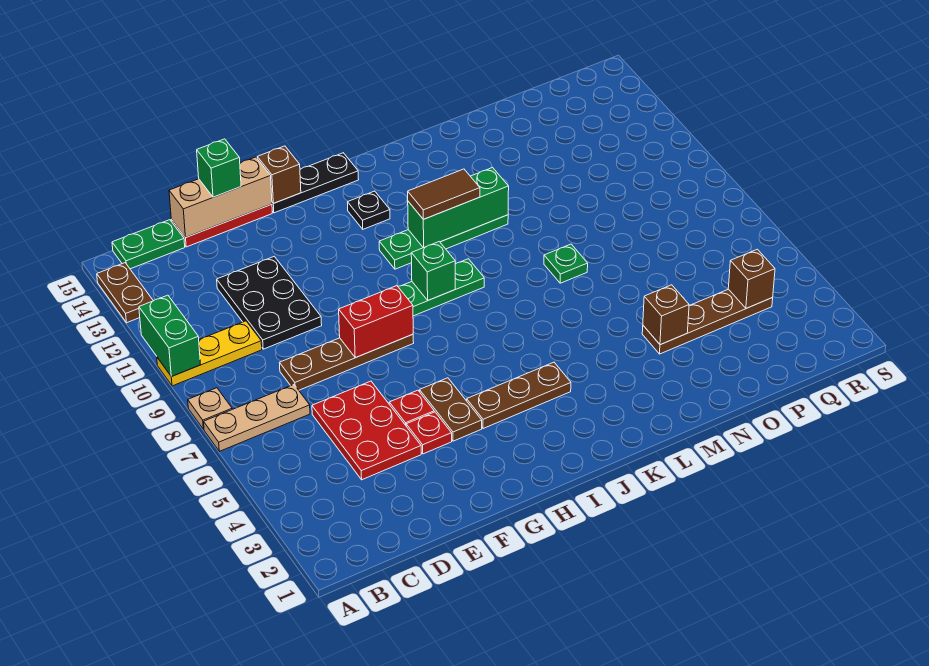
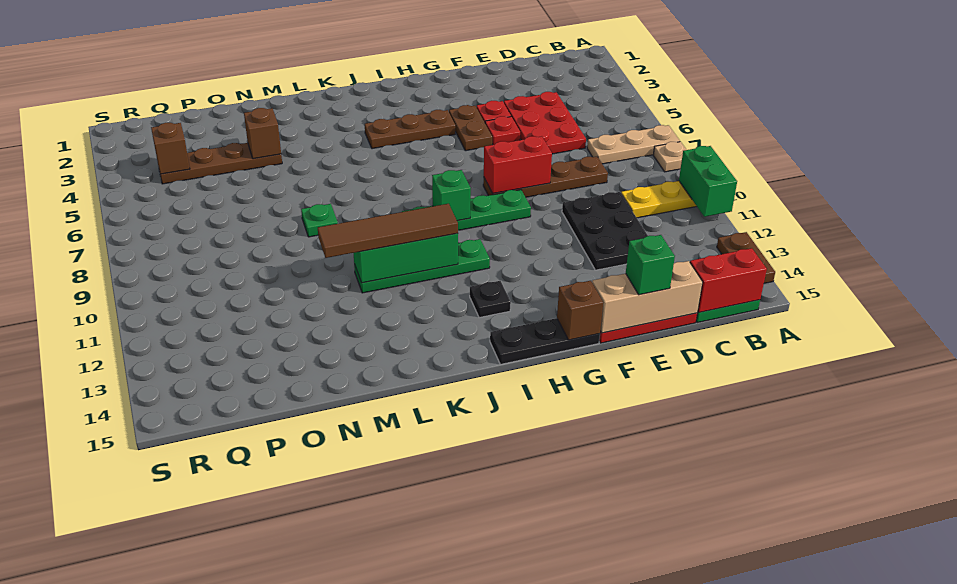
none -> red brick B15:C15 level 2
brown tile J11:K11 level 3 -> brown tile J11:M11 level 3

